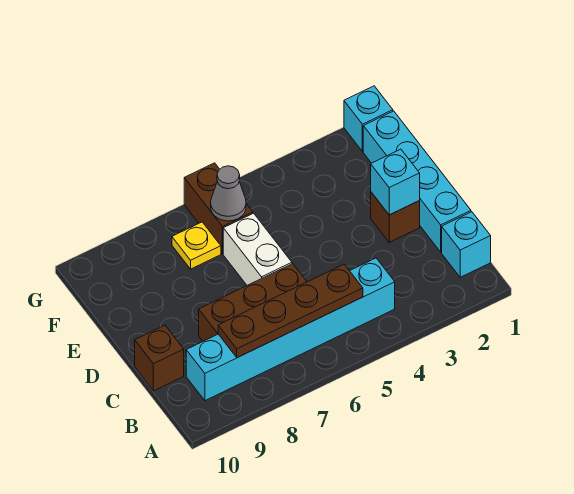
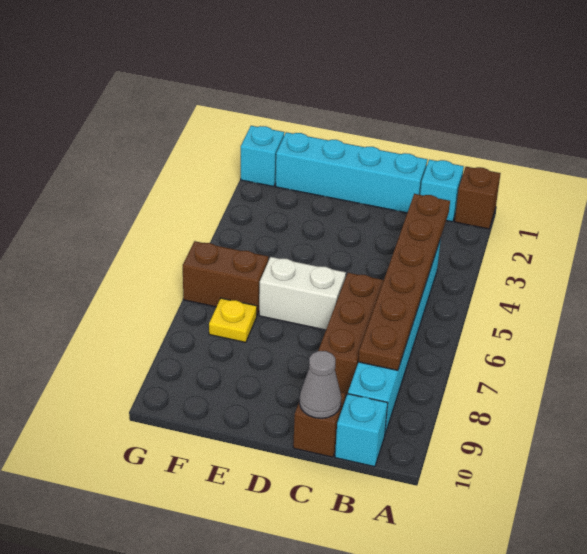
brown plate B5:B8 level 2 -> brown plate B3:B8 level 2
brown brick D2 level 1 -> brown brick A1 level 1
cyan brick D2 level 2 -> cyan brick B10 level 1
grey cone F6 level 2 -> grey cone C10 level 2

